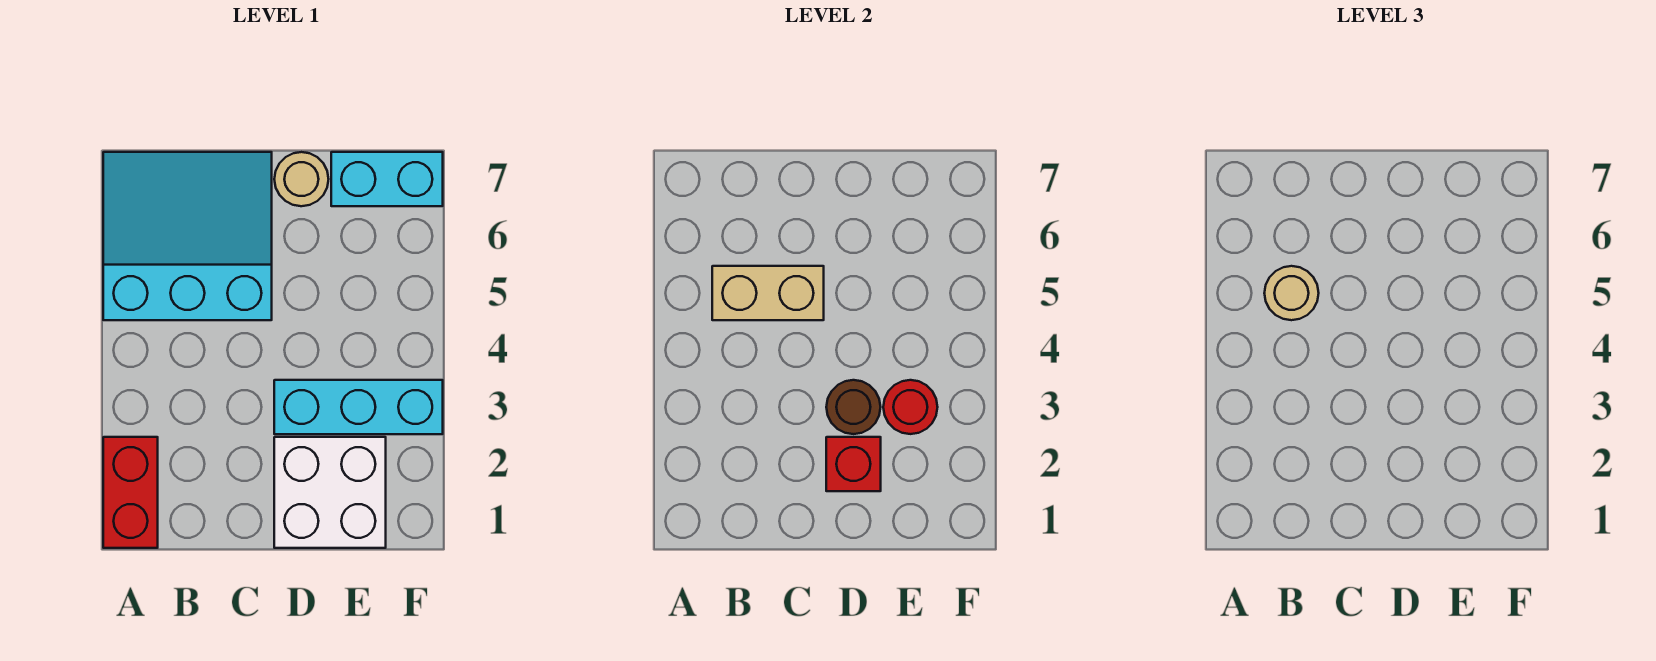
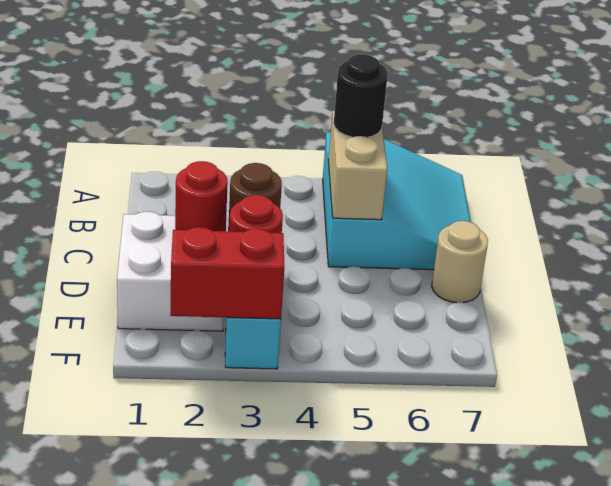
red brick A1:A2 level 1 -> red brick F2:F3 level 2
tan round brick B5 level 3 -> black round brick B5 level 3
red brick D2 level 2 -> red round brick D2 level 2
cyan brick E7:F7 level 1 -> none

